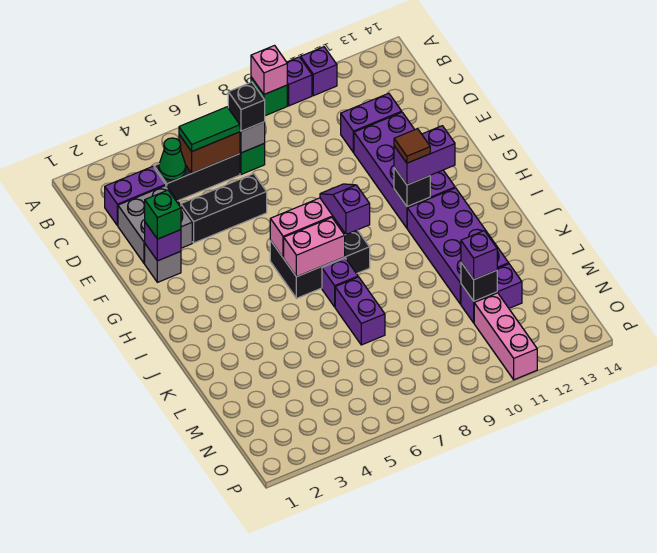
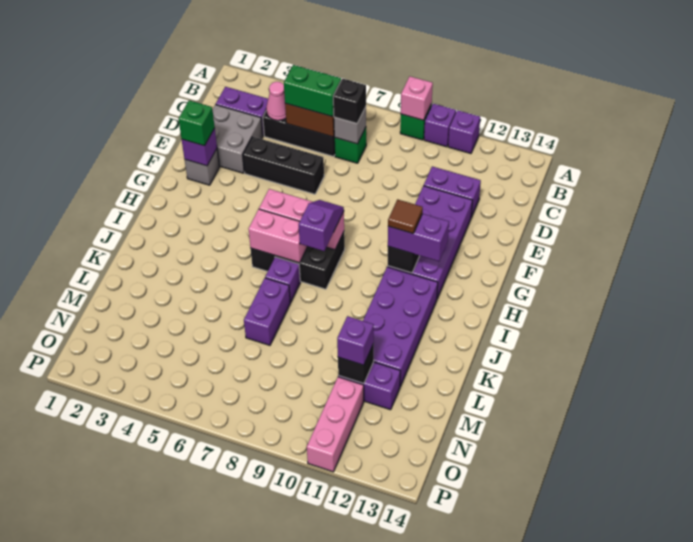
green cone C4 level 2 -> pink cone C4 level 2
green tile C5:C6 level 3 -> green brick C5:C6 level 3

